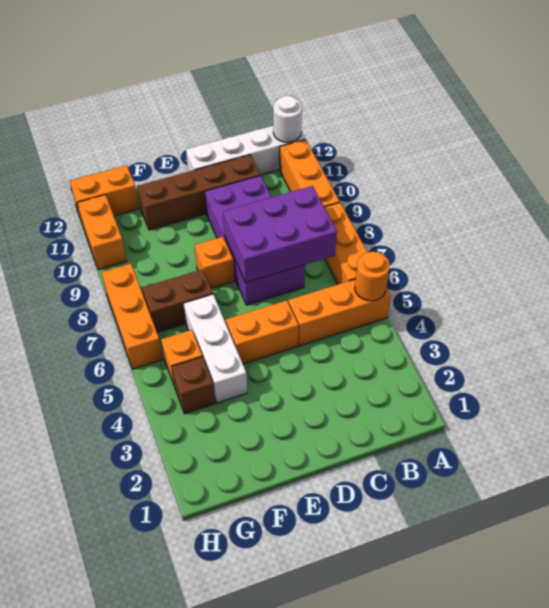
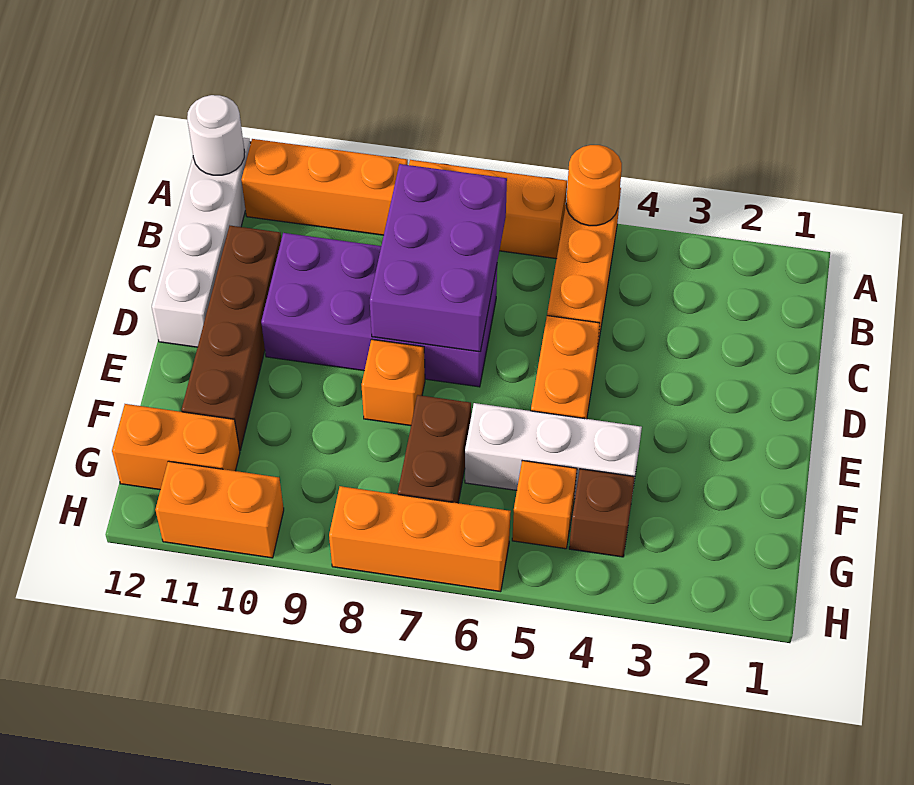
orange brick G12:H12 level 1 -> orange brick G11:G12 level 1

